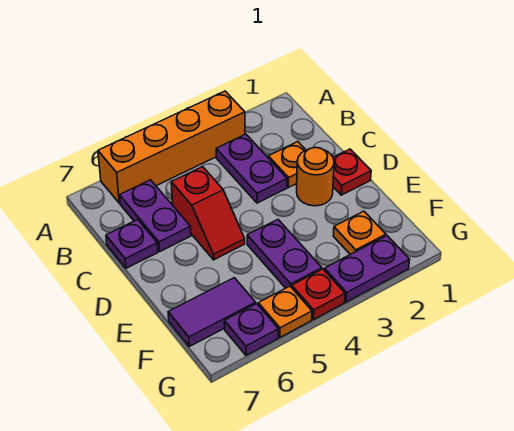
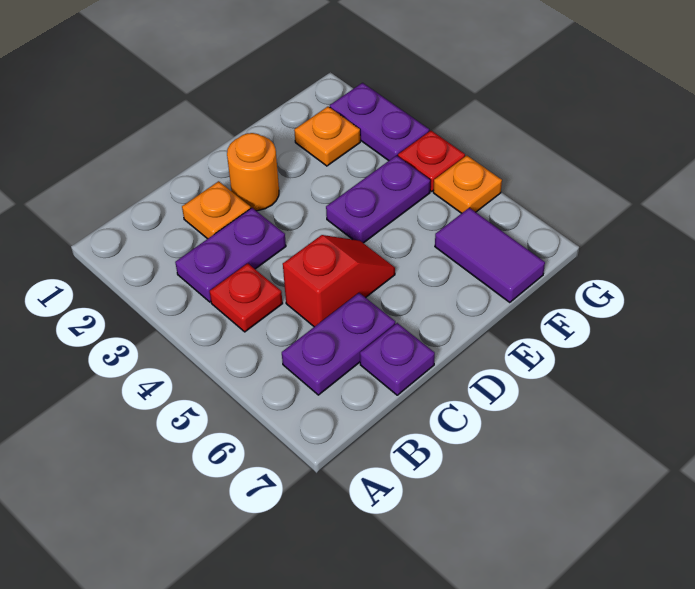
orange brick A3:A6 level 1 -> none
red plate D1 level 1 -> red plate B4 level 1
purple plate G6 level 1 -> none

